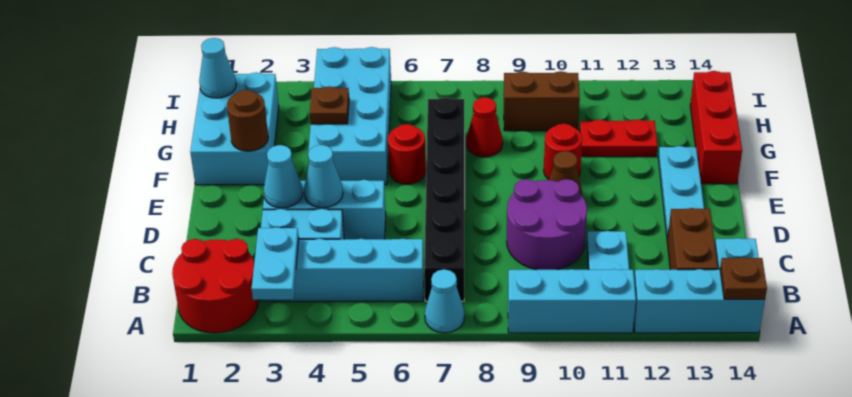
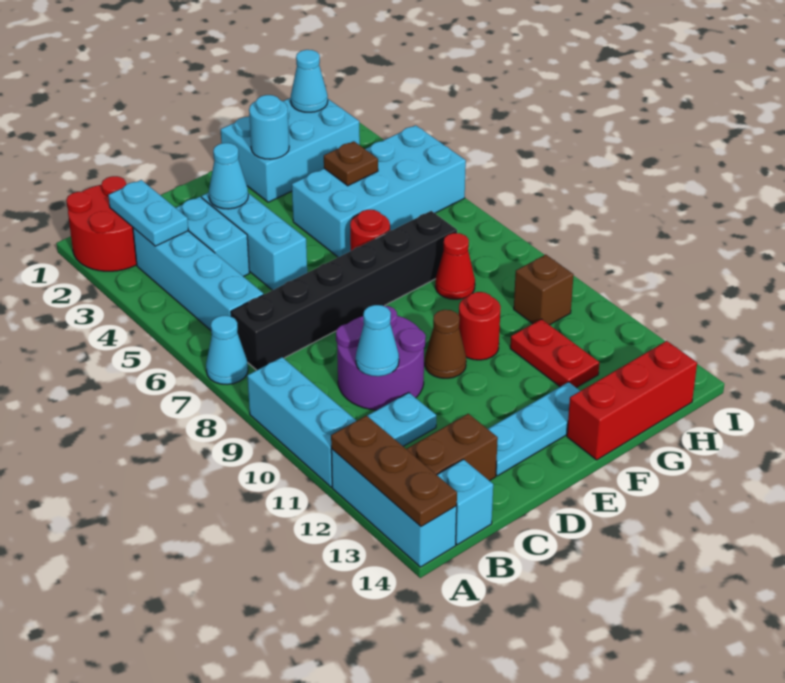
cyan plate A3:B3 level 2 -> cyan plate B2:B3 level 2
brown plate A14 level 2 -> brown plate A12:A14 level 2
cyan cone D4 level 2 -> cyan cone C10 level 2
brown round brick F2 level 2 -> cyan round brick F2 level 2
brown brick H9:H10 level 1 -> brown brick H10 level 1

